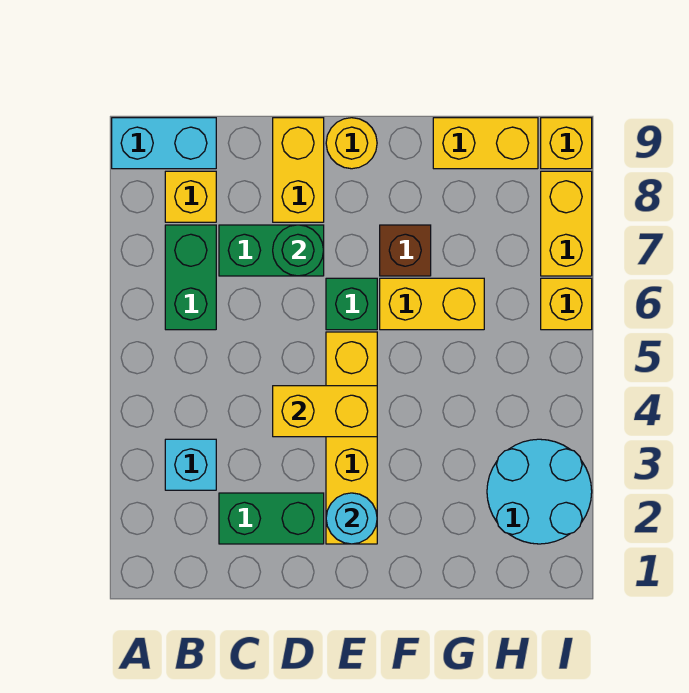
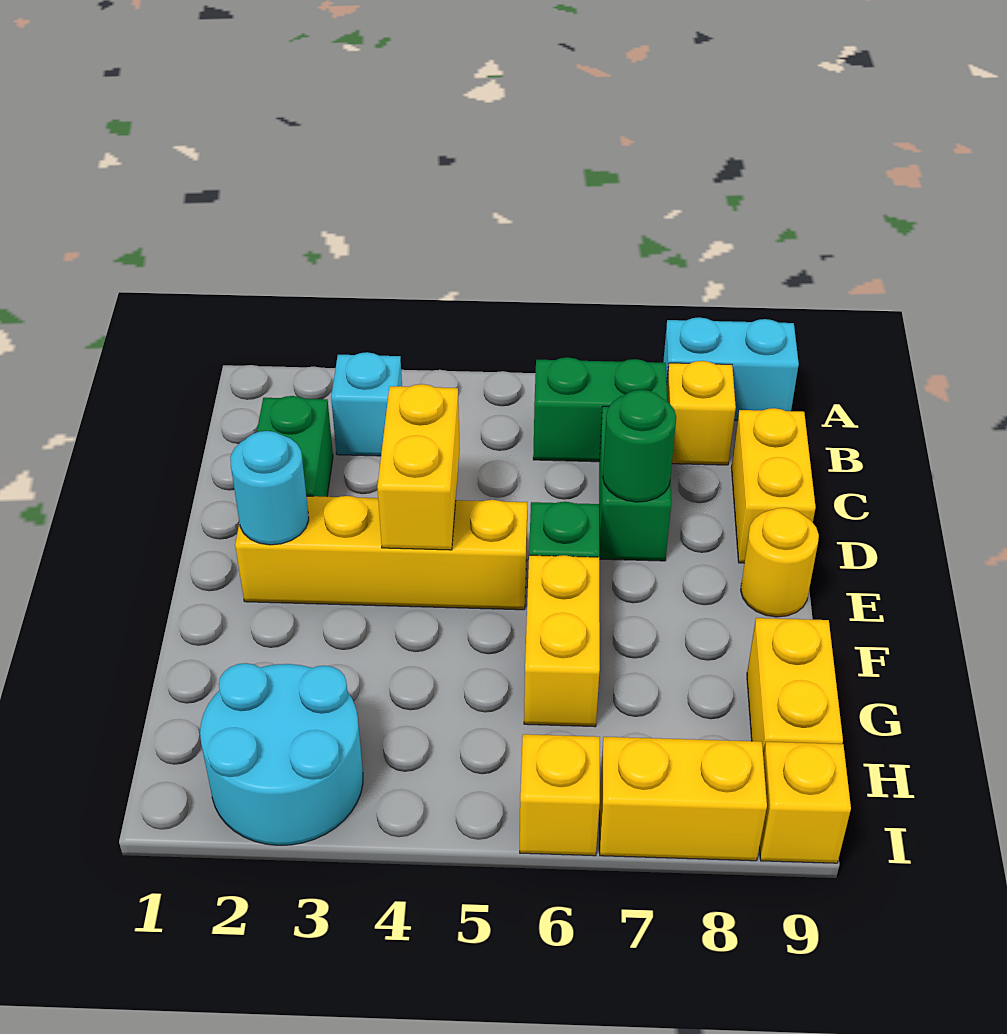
cyan brick A9:B9 level 1 -> cyan brick A8:A9 level 1
yellow brick D8:D9 level 1 -> yellow brick C9:D9 level 1
brown brick F7 level 1 -> none

